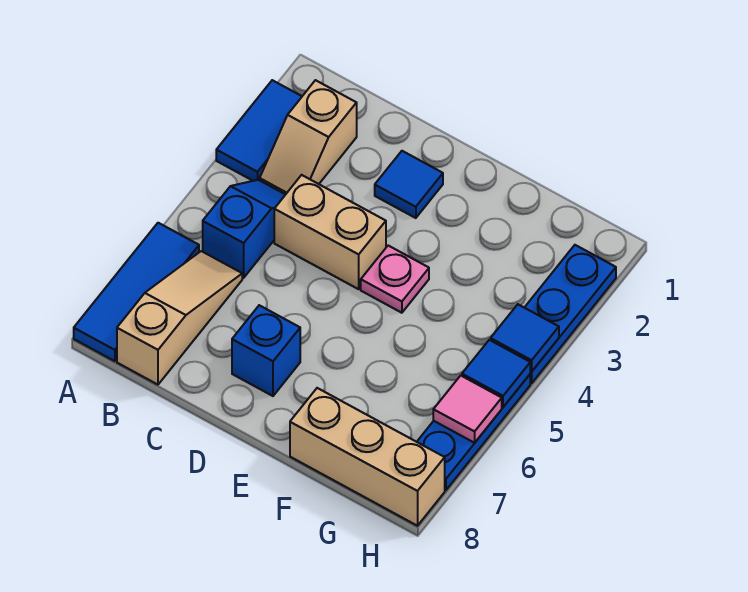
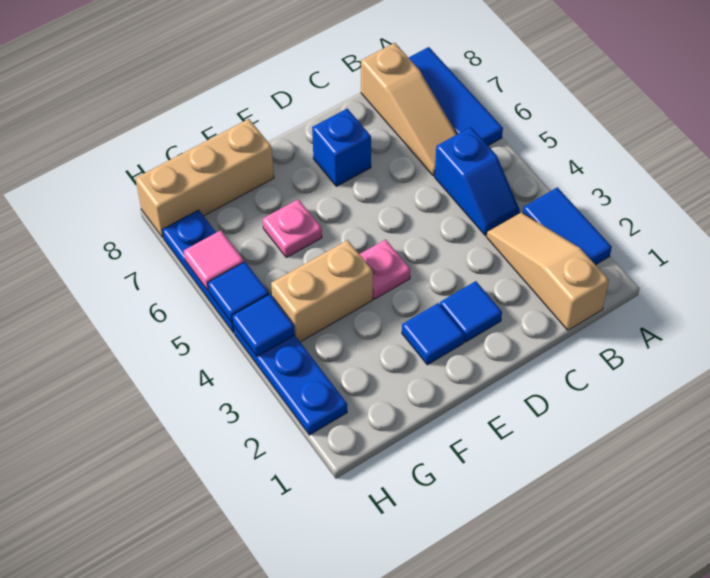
tan slope B2:B3 level 1 top 2 -> tan slope B1:B3 level 1 top 1
tan brick C4:D4 level 1 -> tan brick F4:G4 level 1
none -> blue tile E2 level 1
none -> pink plate F6 level 1

